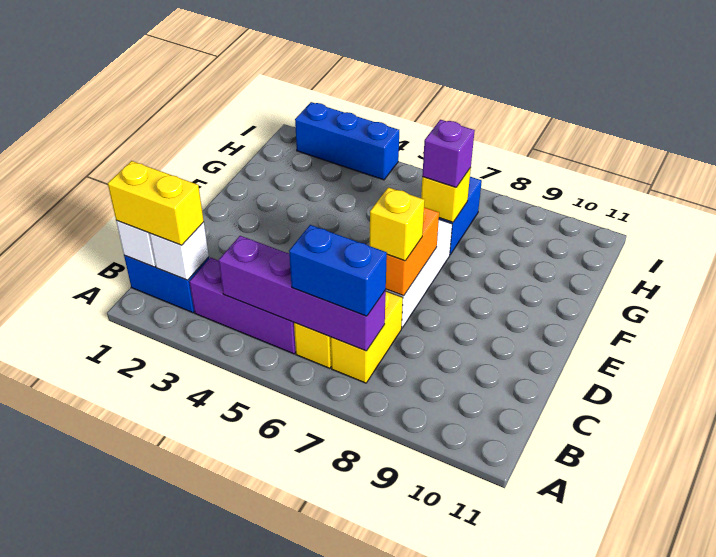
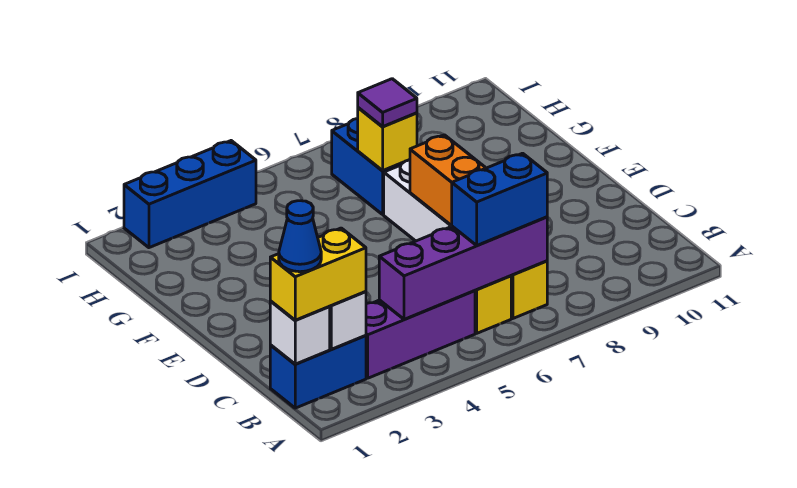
none -> blue cone B1 level 4
yellow brick D7 level 3 -> none
purple brick G7 level 3 -> purple tile G7 level 3

